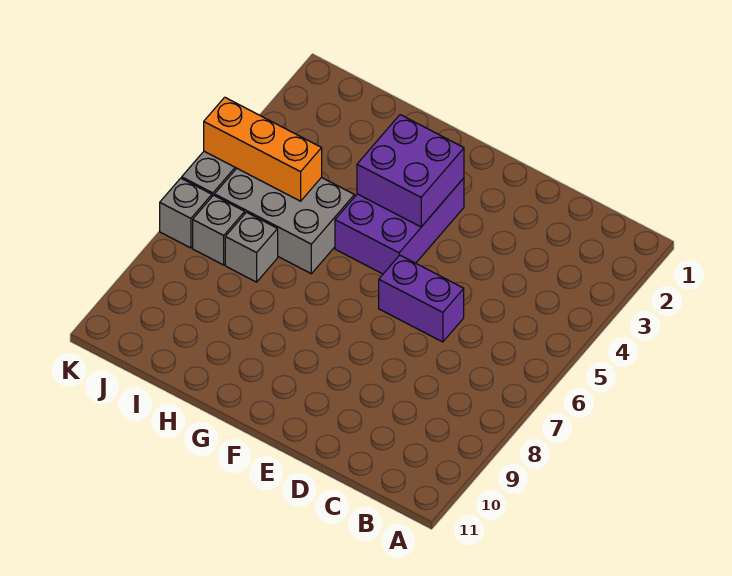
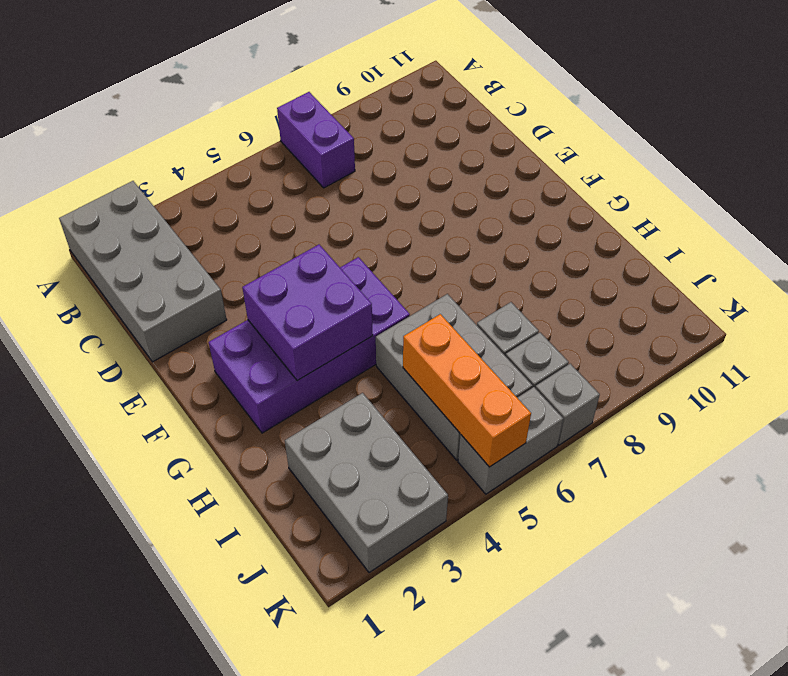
none -> grey brick A1:D2 level 1
purple brick D6:E6 level 1 -> purple brick A7:B7 level 1
purple brick F3:G5 level 1 -> purple brick F2:G5 level 1
none -> grey brick I2:K3 level 1

